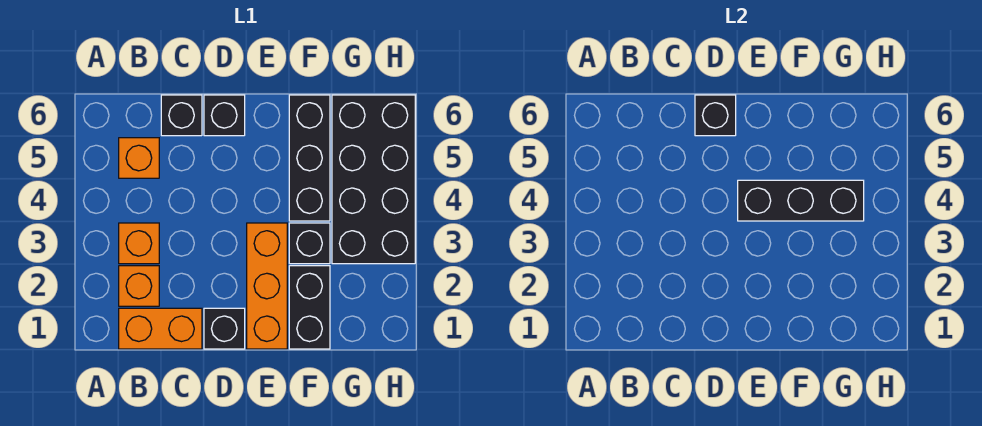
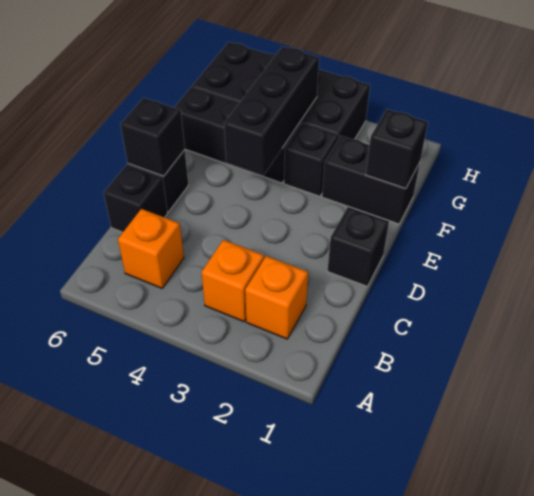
orange brick B1:C1 level 1 -> none
orange brick E1:E3 level 1 -> none
none -> black brick F1 level 2

